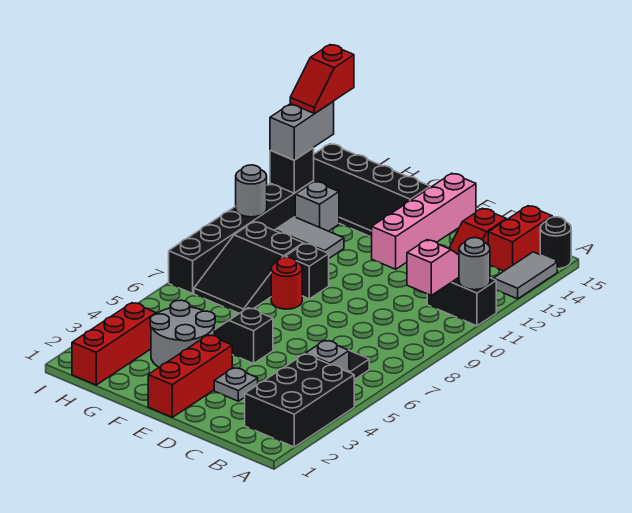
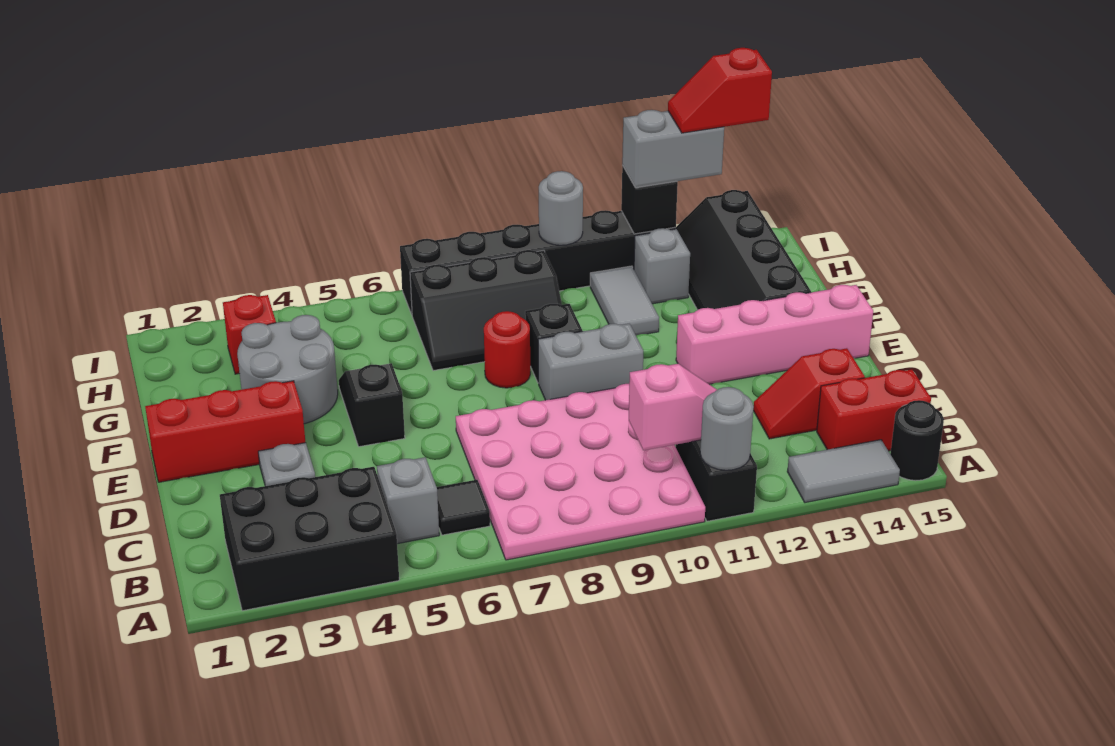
none -> pink plate A7:D10 level 1
none -> grey brick E9:E10 level 1
black slope G7:H9 level 1 top 9 -> black slope G7:H9 level 1 top H
red brick H1:H3 level 1 -> red brick H3 level 1

